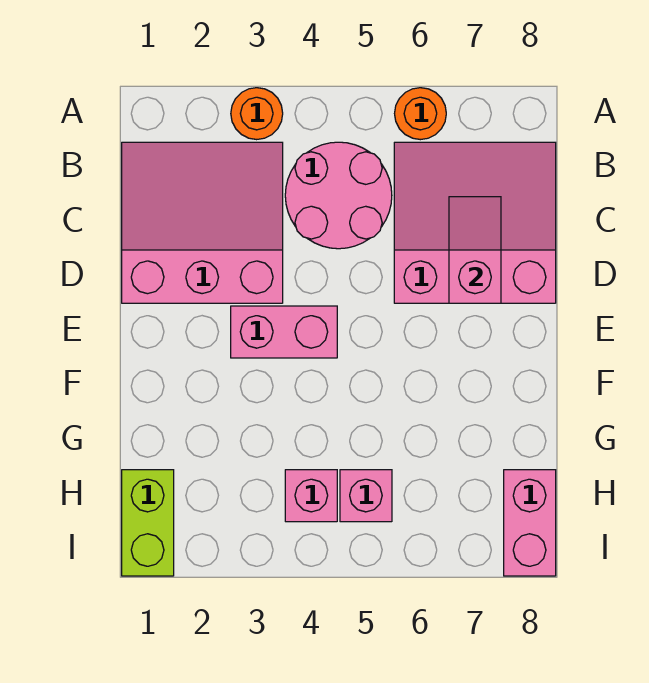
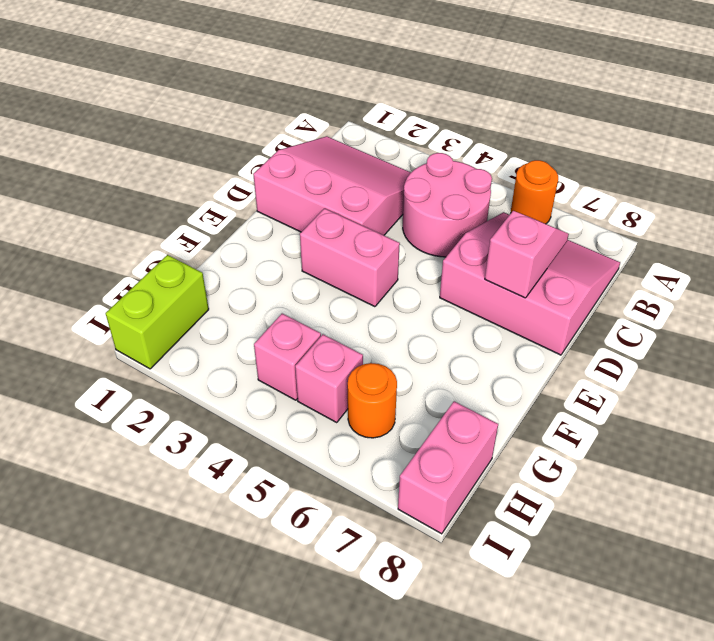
orange round brick A3 level 1 -> orange round brick H6 level 1

